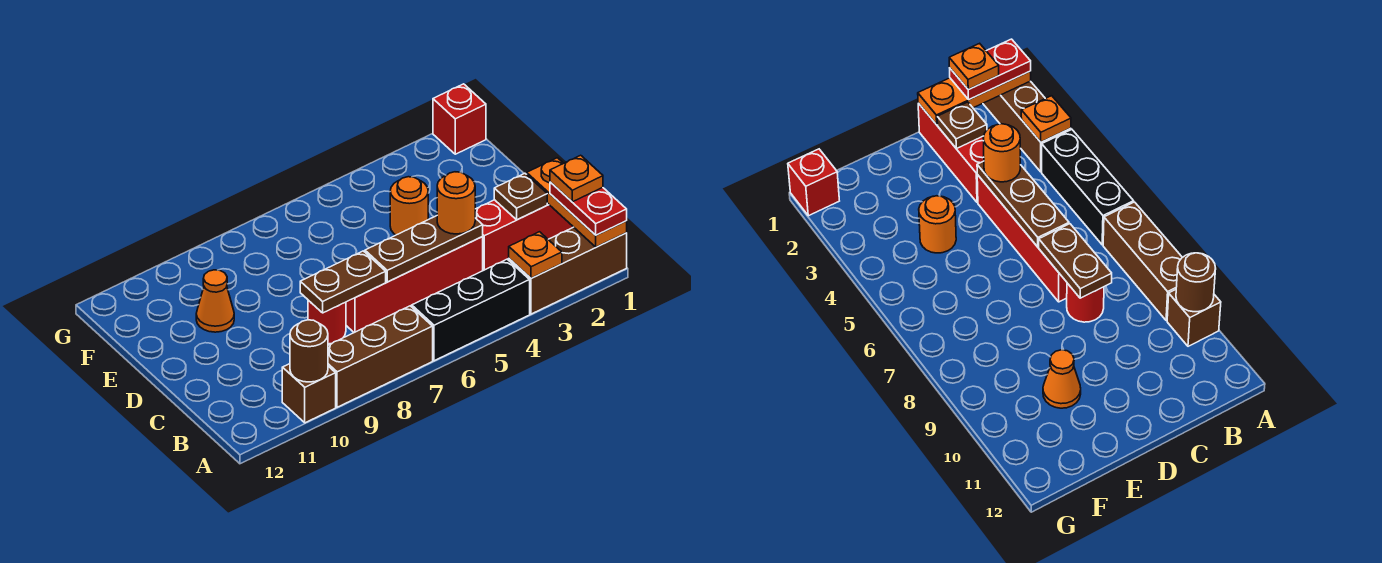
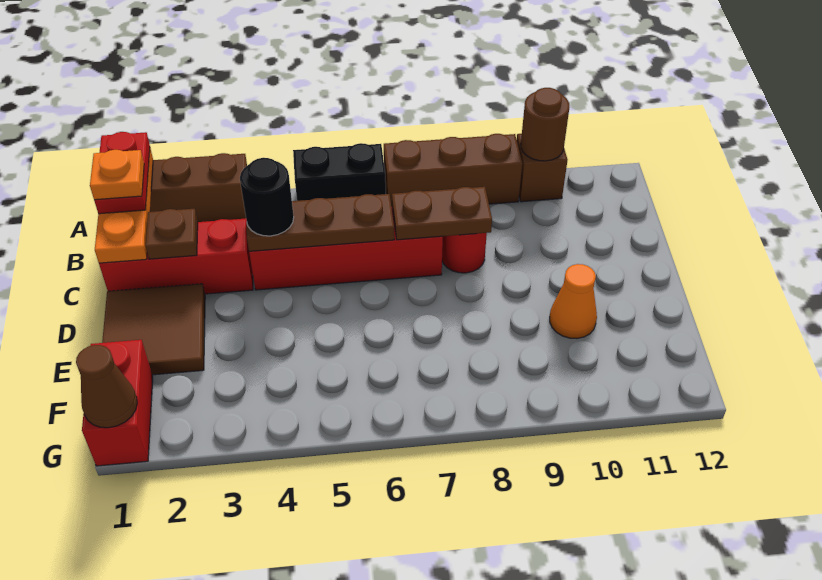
orange plate A3 level 2 -> none
black brick A4:A6 level 1 -> black brick A5:A6 level 1
orange round brick C4 level 3 -> black round brick C4 level 3
none -> brown tile D1:E2 level 1
orange round brick E4 level 1 -> none
red brick G1 level 1 -> red brick F1:G1 level 1
none -> brown cone G1 level 2

